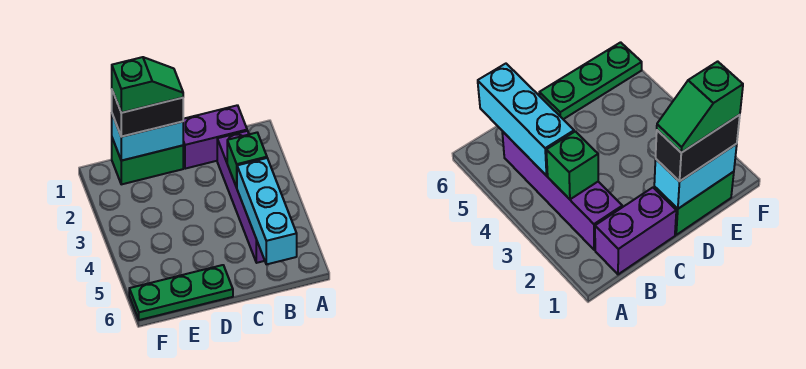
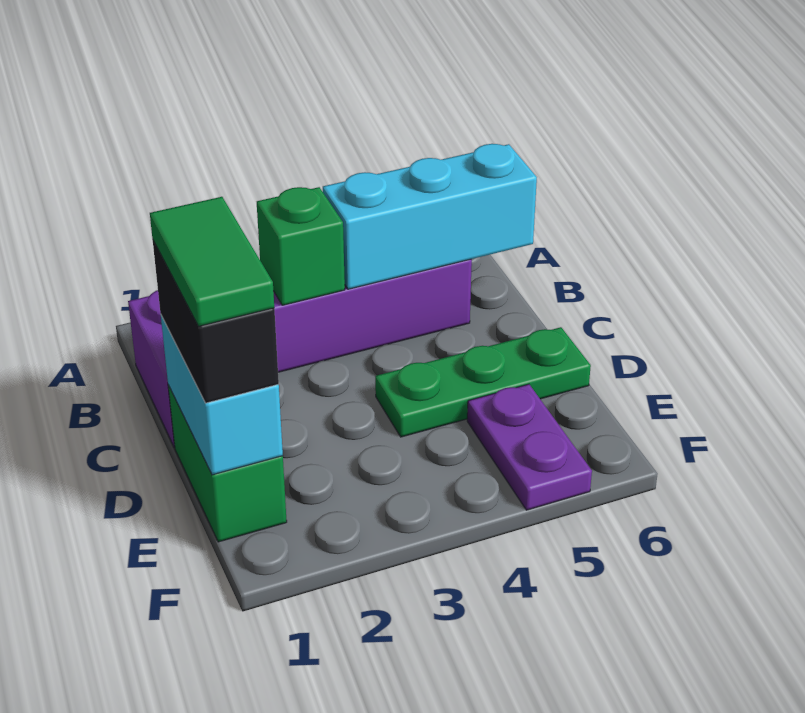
green slope D1:E1 level 4 top E -> green tile D1:E1 level 4
green plate D6:F6 level 1 -> green plate D4:D6 level 1
none -> purple plate E5:F5 level 1

